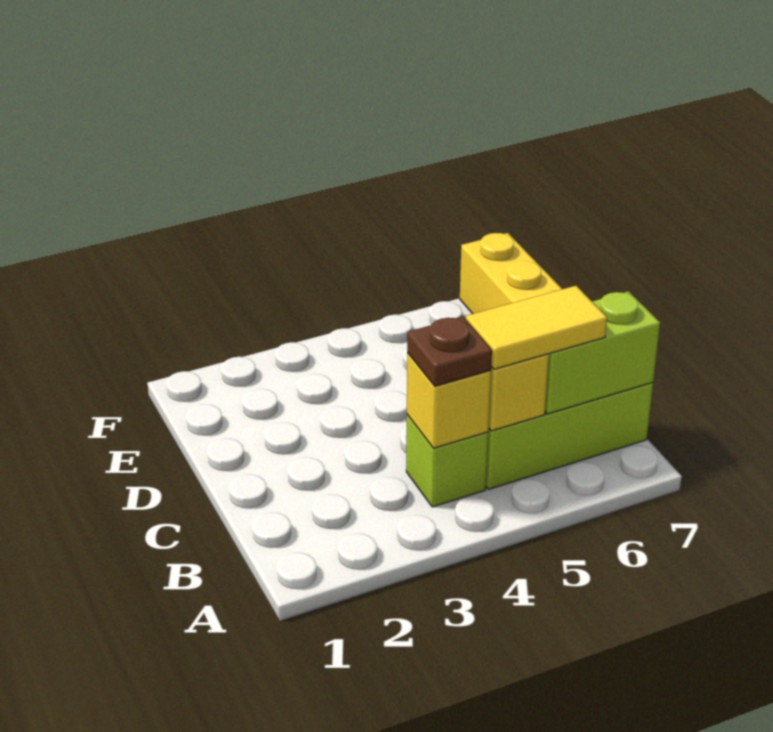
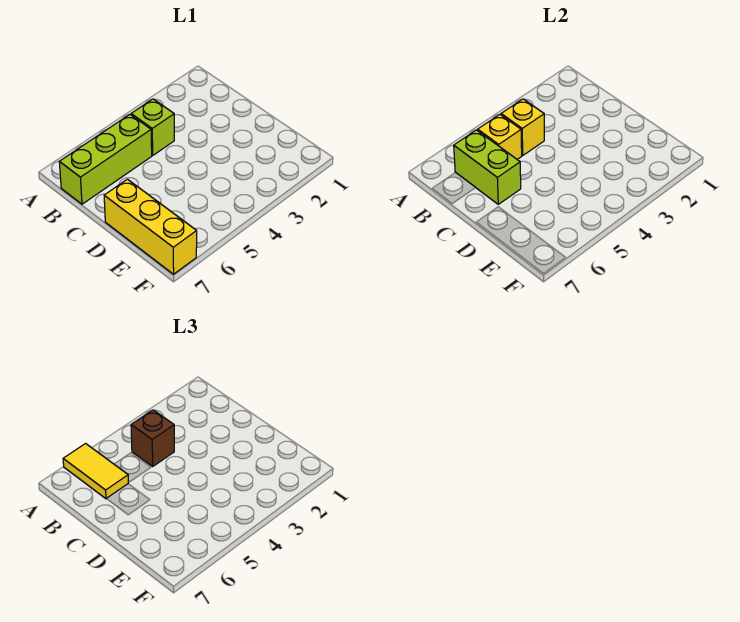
brown plate B4 level 3 -> brown brick B4 level 3
yellow tile B5:B6 level 3 -> yellow tile A6:B6 level 3
lime brick B6:B7 level 2 -> lime brick B6:C6 level 2

